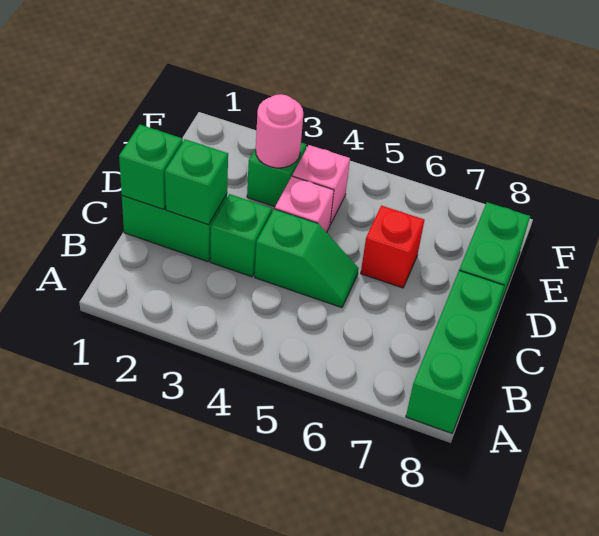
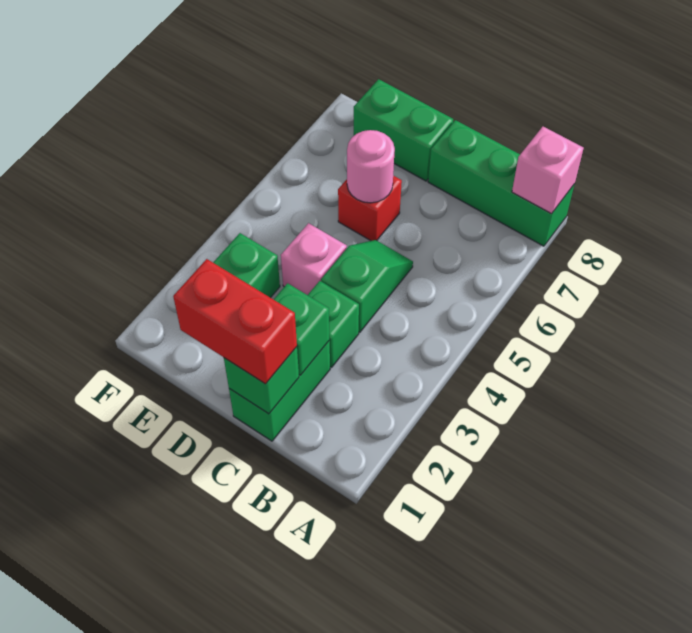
none -> red brick C1:D1 level 3
pink round brick E3 level 2 -> pink round brick D6 level 2
pink brick E4 level 1 -> pink brick A8 level 2

